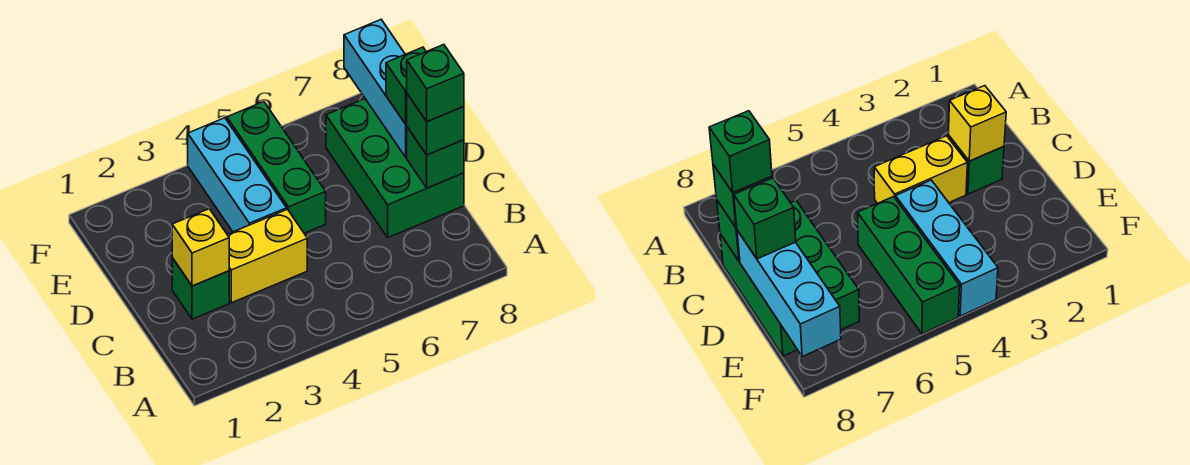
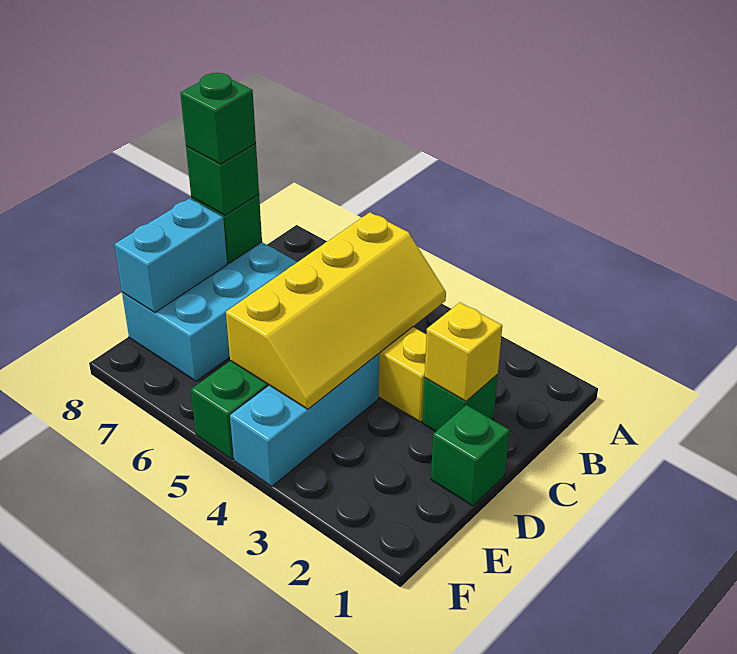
none -> yellow slope B4:E5 level 2 top 5
green brick C7:E8 level 1 -> cyan brick C7:E8 level 1
cyan brick D8:F8 level 2 -> cyan brick D8:E8 level 2
green brick D8 level 3 -> green brick D1 level 1

